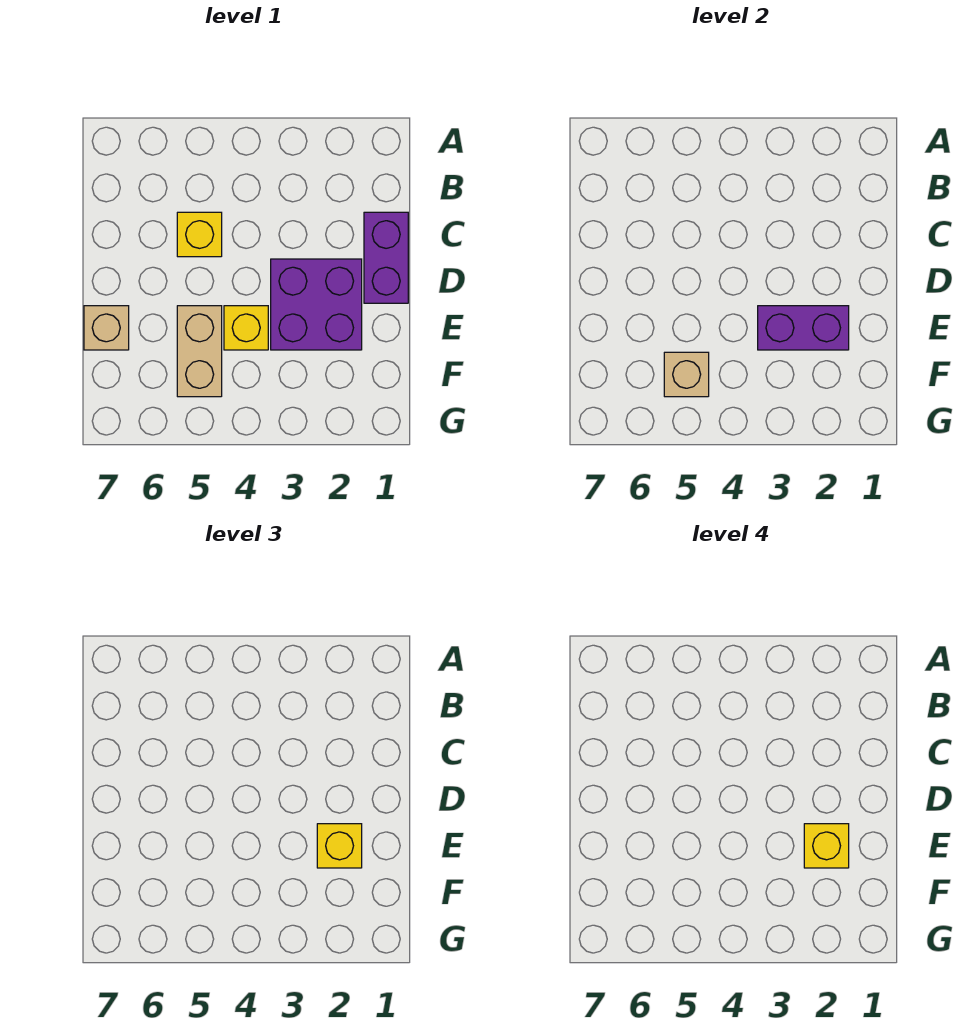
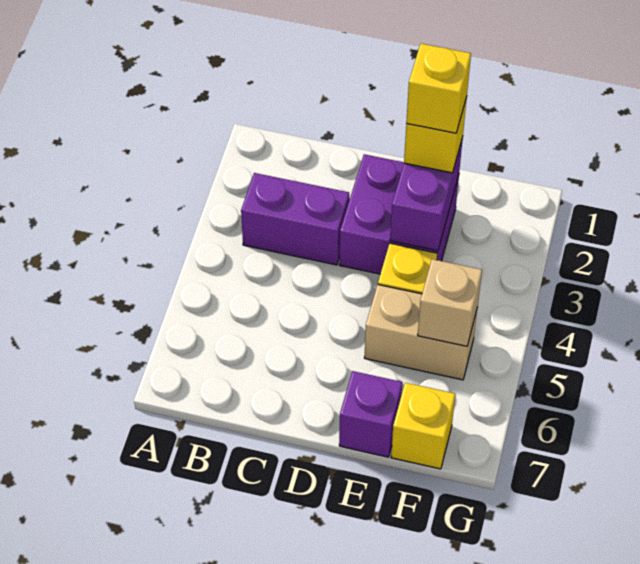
purple brick C1:D1 level 1 -> purple brick B3:C3 level 1
yellow brick C5 level 1 -> yellow brick F7 level 1
tan brick E7 level 1 -> purple brick E7 level 1

